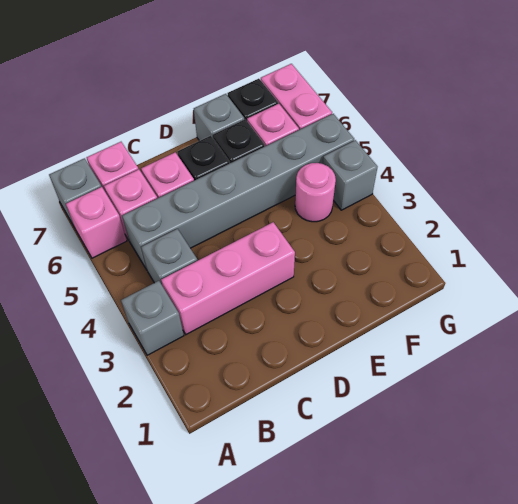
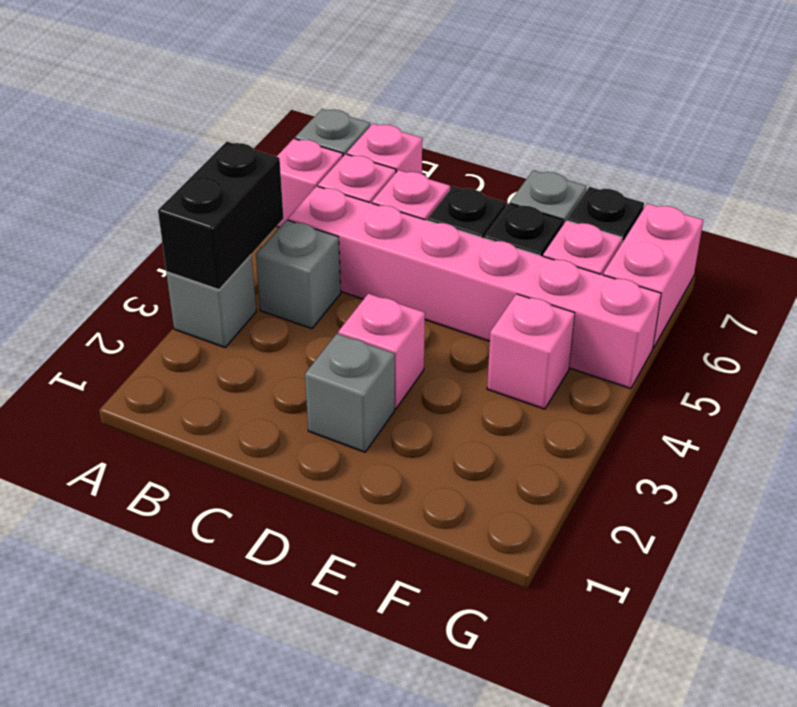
none -> black brick A3:A4 level 2
pink brick B3:D3 level 1 -> pink brick D3 level 1
grey brick B5:G5 level 1 -> pink brick B5:G5 level 1
pink round brick F4 level 1 -> pink brick F4 level 1
grey brick G4 level 1 -> grey brick D2 level 1

